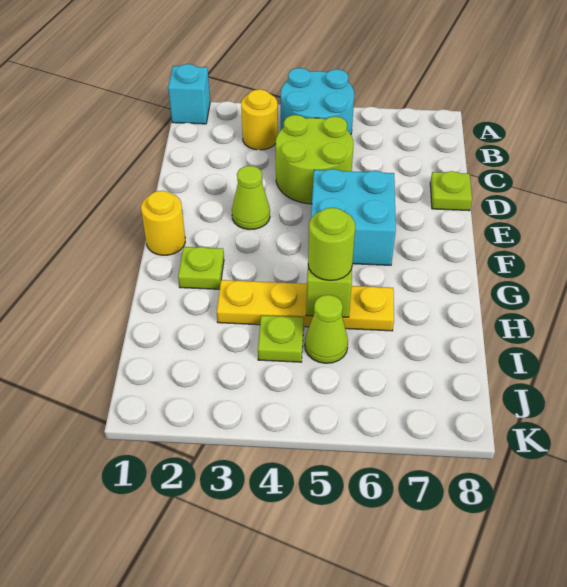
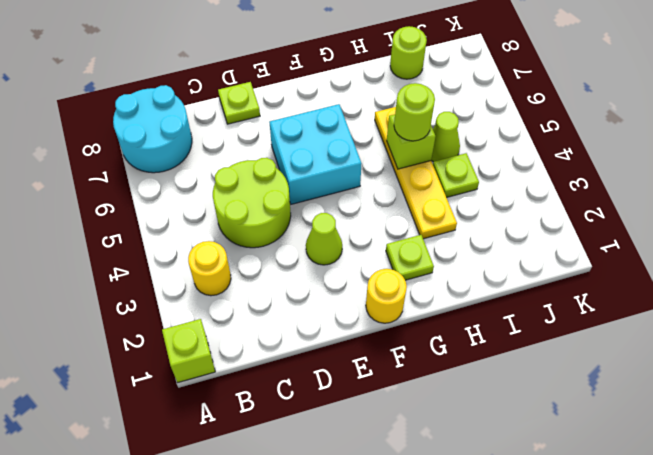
cyan brick A1 level 1 -> lime brick A1 level 1
cyan round brick A4:B5 level 1 -> cyan round brick A7:B8 level 1
none -> lime round brick I8 level 1

